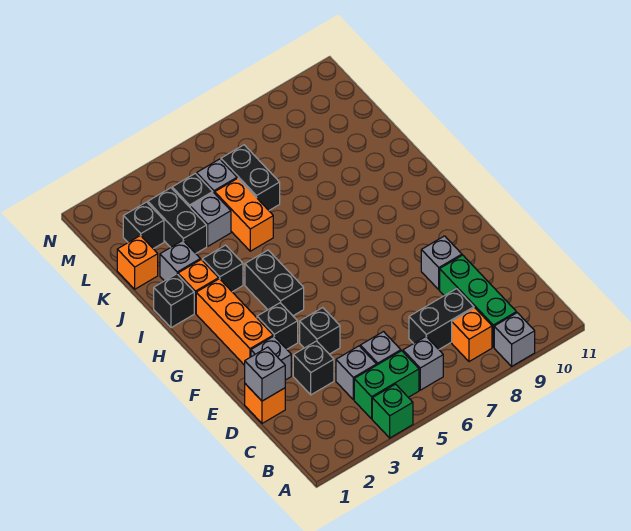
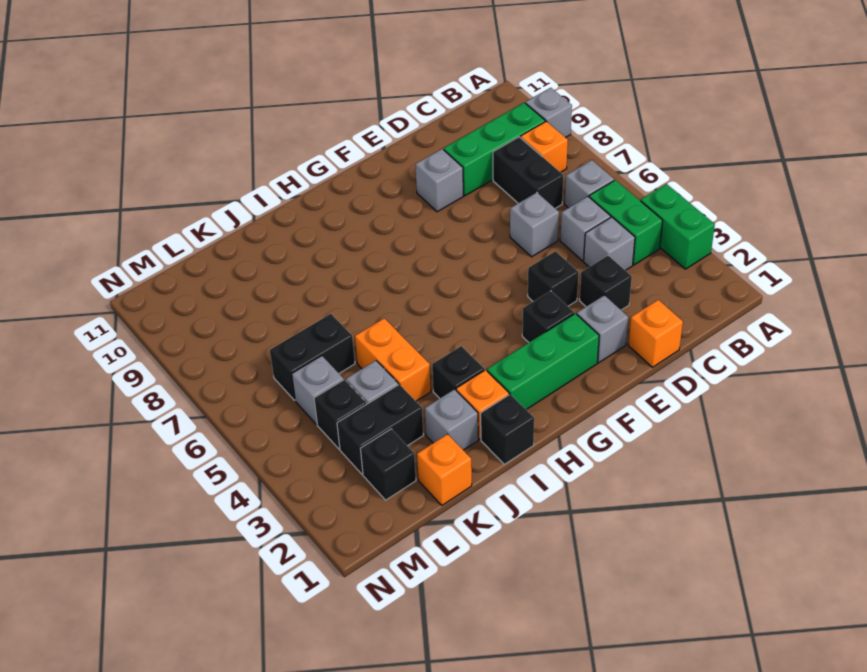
green brick A4 level 1 -> green brick A3:A4 level 1
grey brick D1 level 2 -> grey brick D6 level 1
orange brick F2:H2 level 1 -> green brick F2:H2 level 1
black brick G4:H4 level 1 -> none
orange brick J5:K5 level 1 -> orange brick J4:J5 level 1

